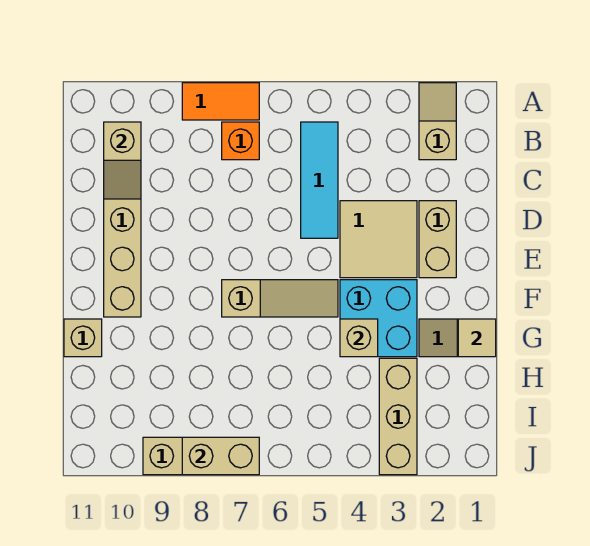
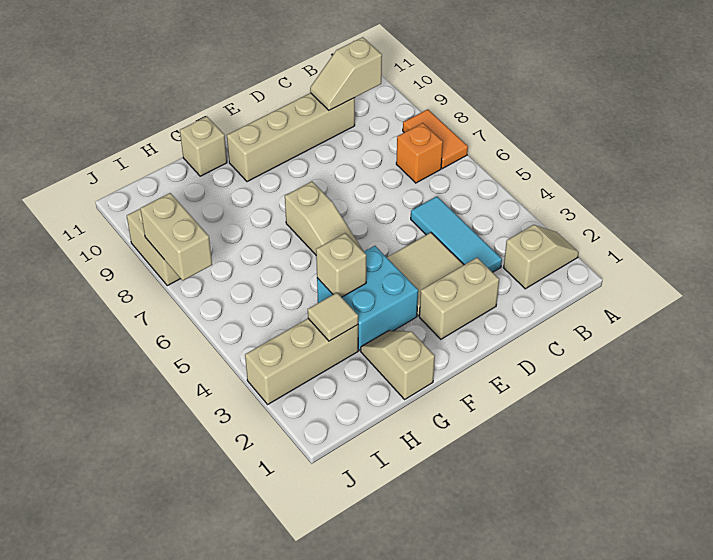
cyan tile B5:D5 level 1 -> cyan tile C3:C5 level 1
tan tile G1 level 2 -> tan tile H3 level 2

